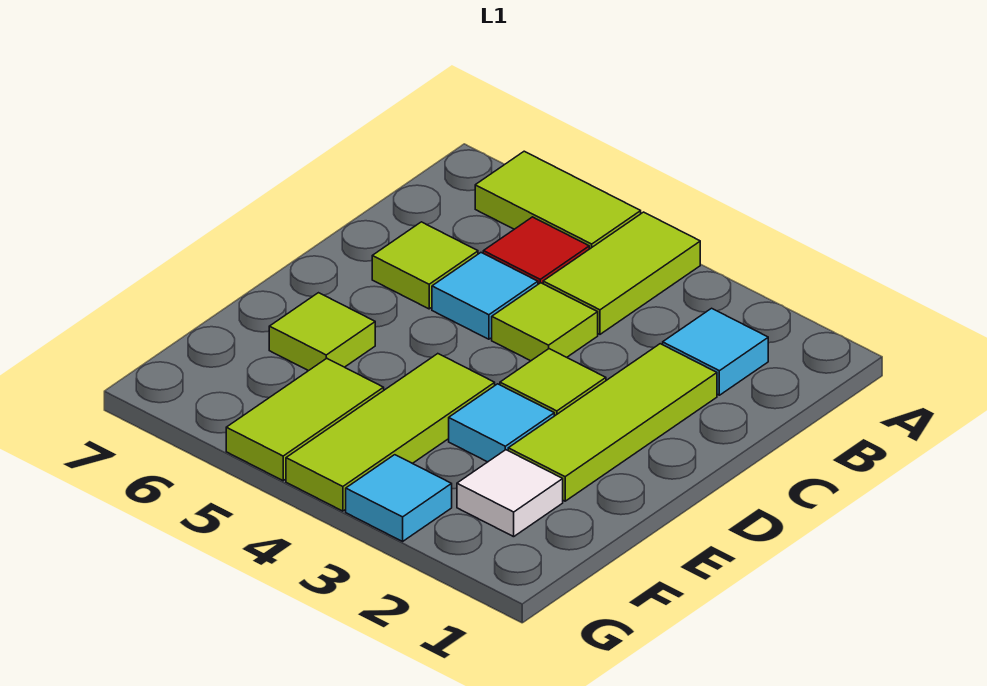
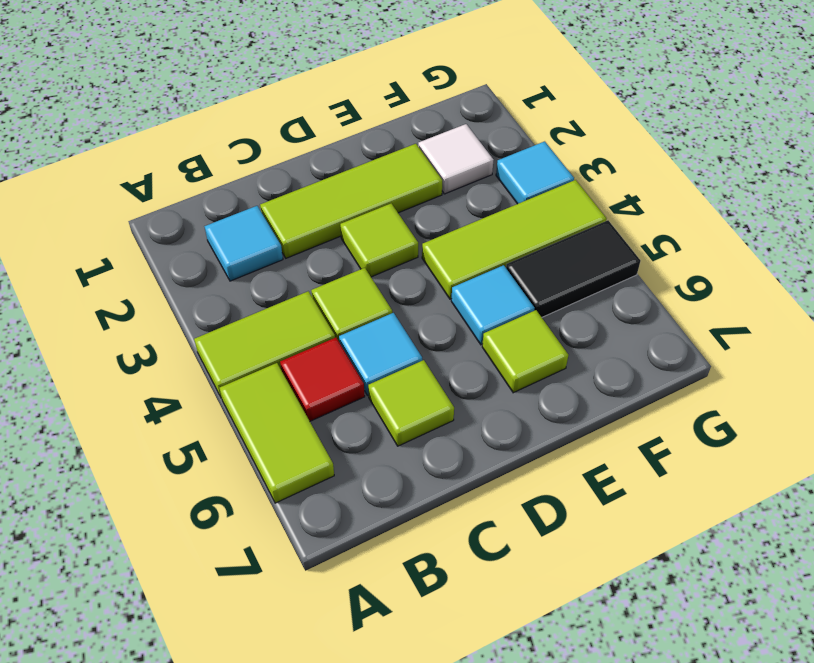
cyan tile E3 level 1 -> cyan tile E5 level 1
lime tile F5:G5 level 1 -> black tile F5:G5 level 1

